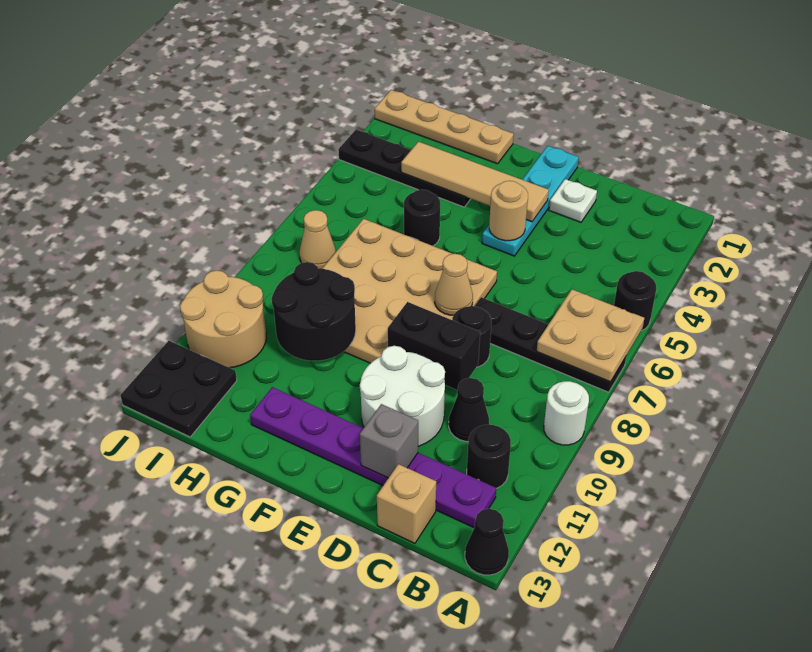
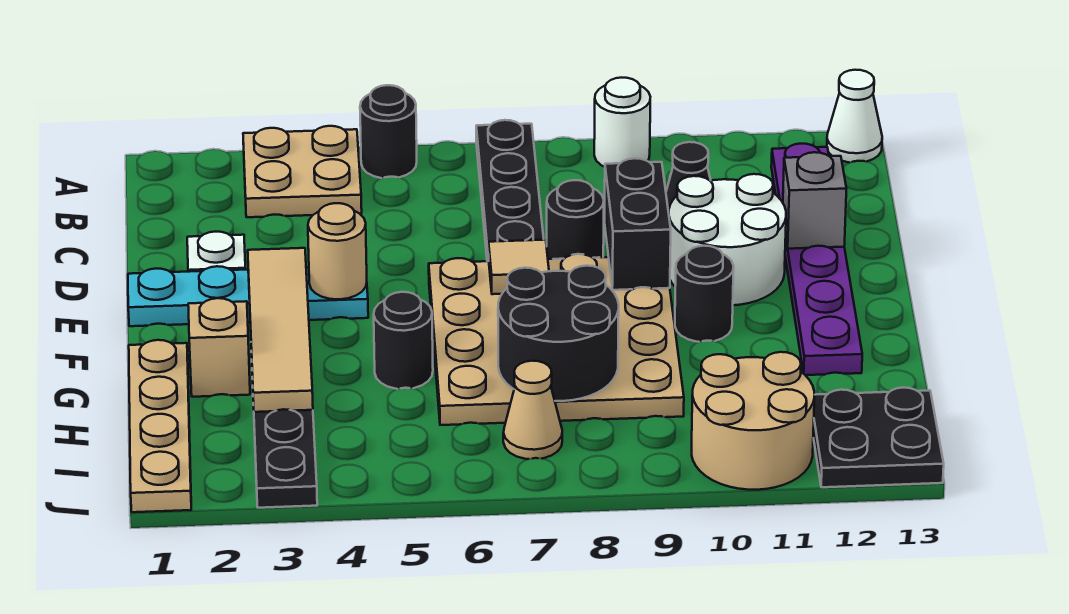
tan plate A6:B7 level 2 -> tan plate A3:B4 level 1
black cone A13 level 1 -> white cone A13 level 1
black round brick B11 level 1 -> black round brick F10 level 1
tan brick C13 level 1 -> tan brick G2 level 1
tan cone E7 level 2 -> tan tile E7 level 2
black round brick G9:H10 level 2 -> black round brick G7:H8 level 2

